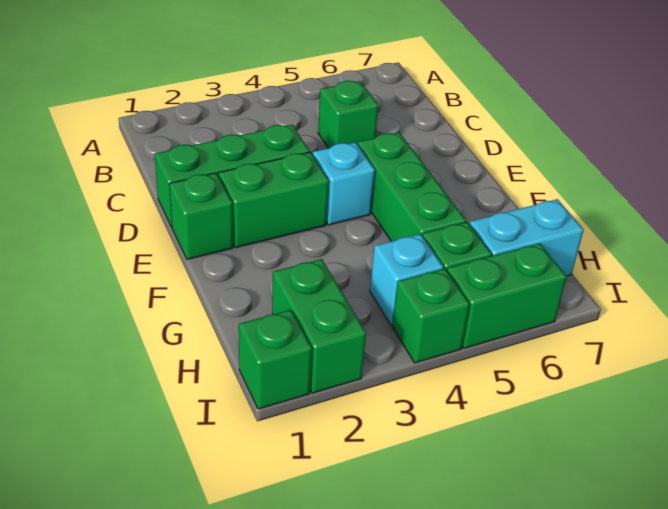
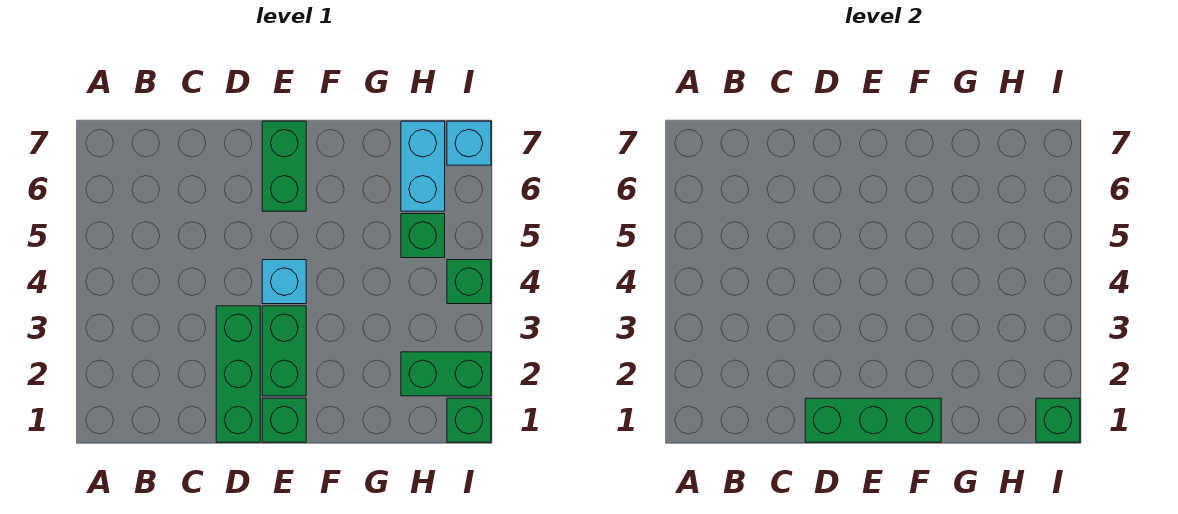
green brick C5 level 1 -> green brick I1 level 2
green brick E5:G5 level 1 -> green brick D1:F1 level 2
cyan brick H4 level 1 -> cyan brick I7 level 1
green brick I5:I6 level 1 -> green brick E6:E7 level 1

